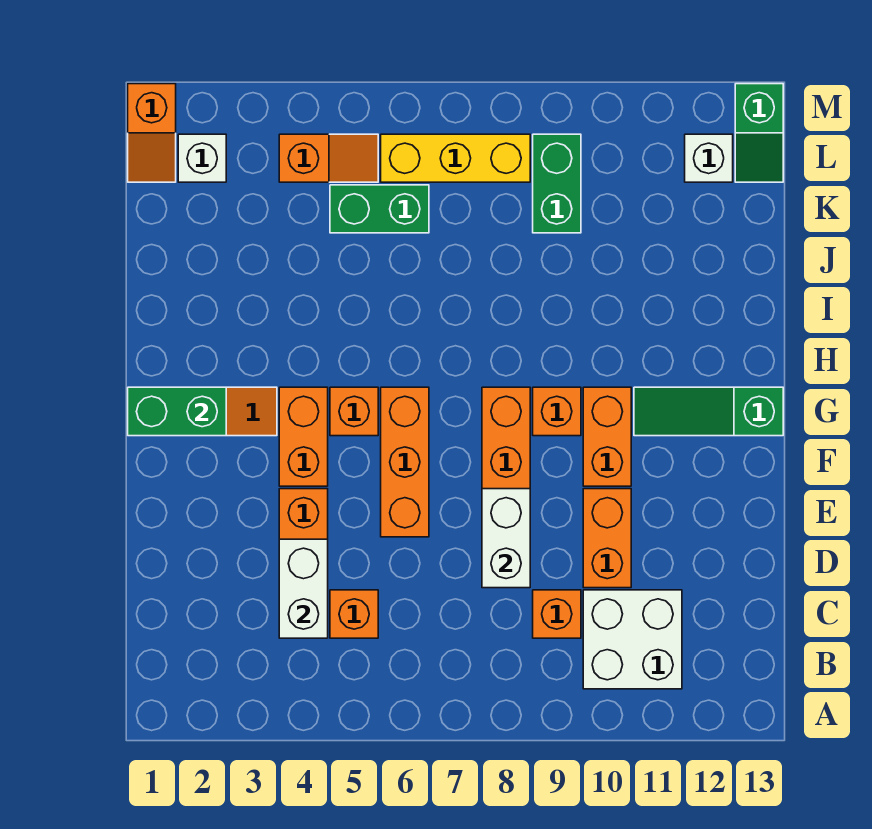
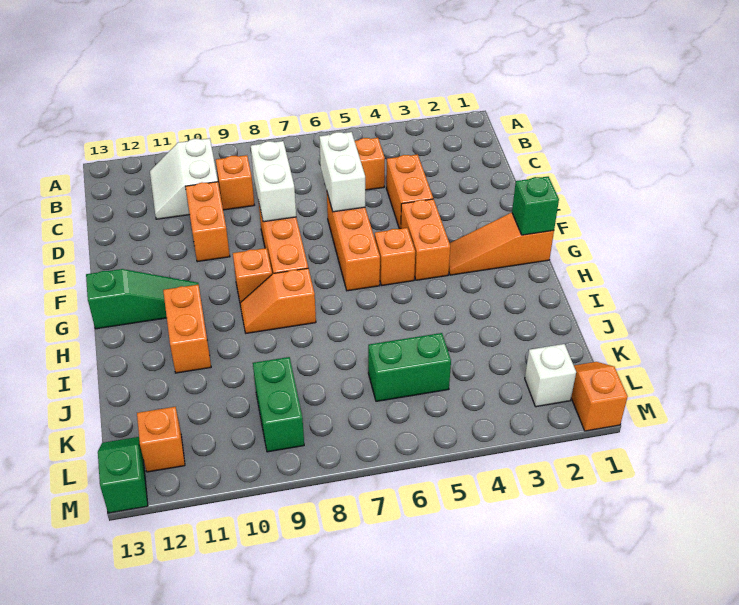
white brick B10:C11 level 1 -> white slope B10:C11 level 1 top 10
white brick C4:D4 level 2 -> white brick D6:E6 level 2
orange brick F10:G10 level 1 -> orange brick H11:I11 level 1
green brick G1:G2 level 2 -> green brick G1 level 2
orange slope L4:L5 level 1 top 4 -> orange slope H8:H9 level 1 top 8
yellow brick L6:L8 level 1 -> none
white brick L12 level 1 -> orange brick L12 level 1

